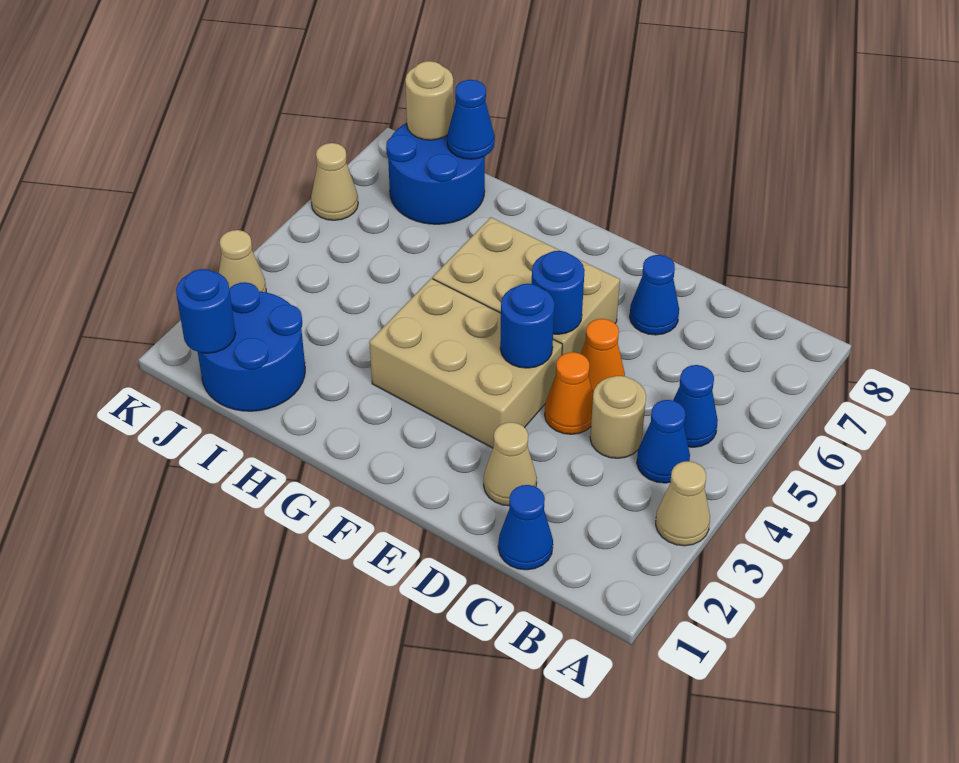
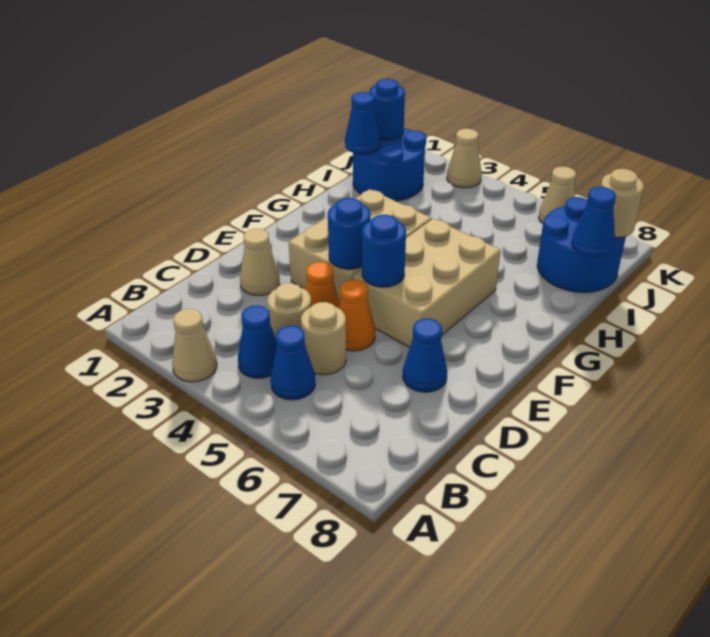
blue cone C1 level 1 -> blue cone I1 level 2
none -> tan round brick C5 level 1

